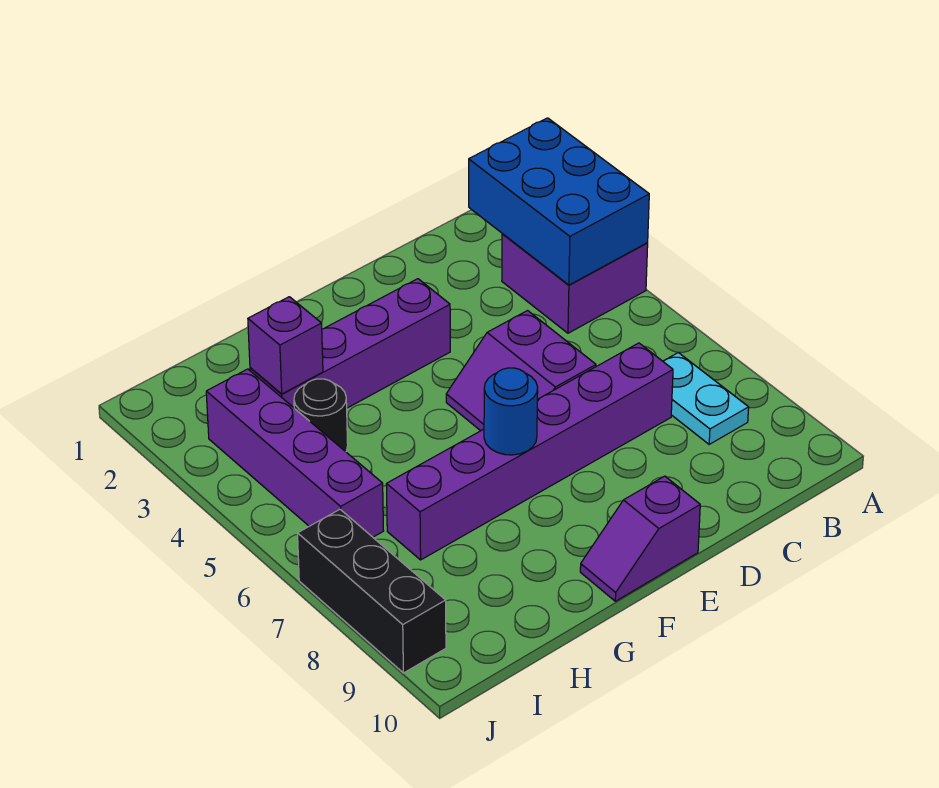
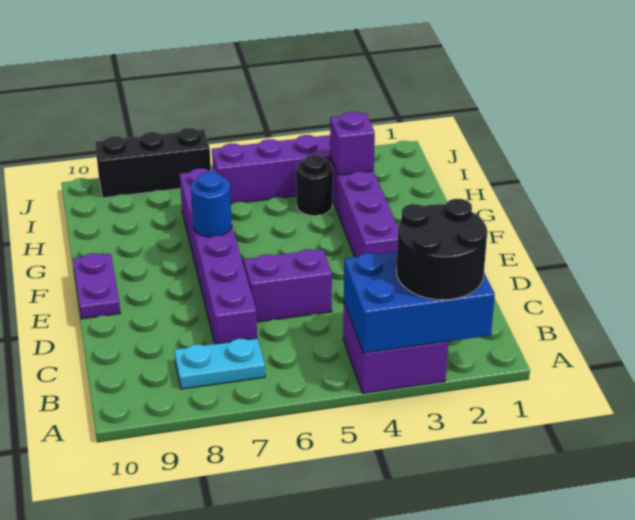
none -> black round brick A2:B3 level 3
purple slope E10:F10 level 1 top E -> purple plate E10:F10 level 1

